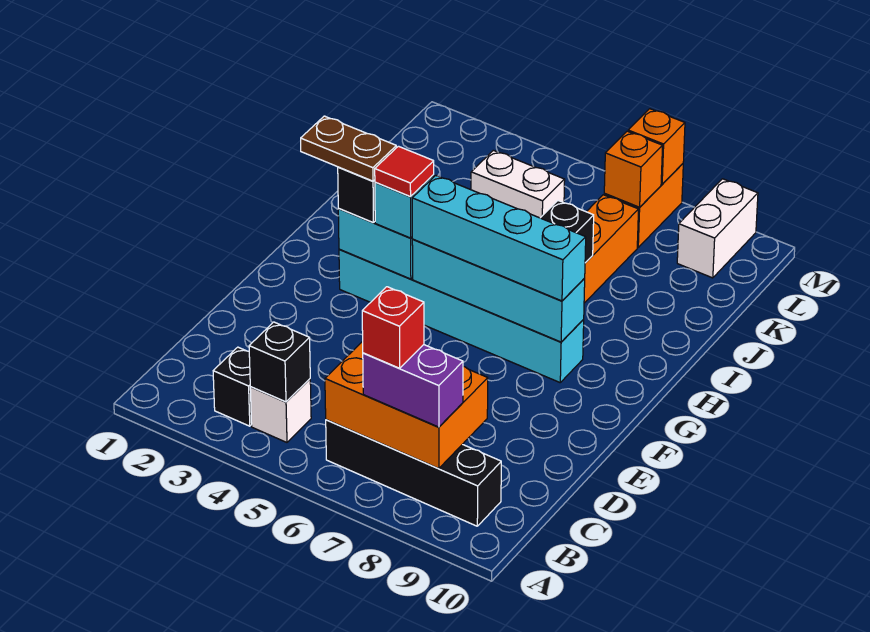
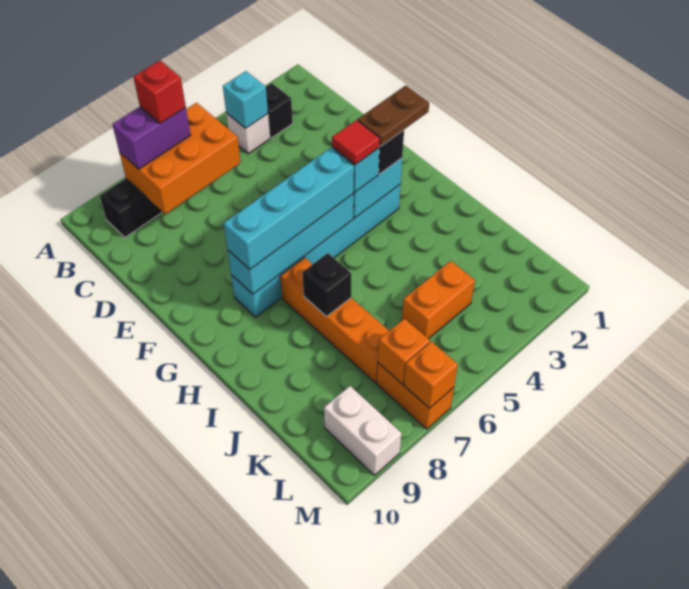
black brick B4 level 2 -> cyan brick B4 level 2
white brick K4:K5 level 1 -> orange brick K4:K5 level 1

